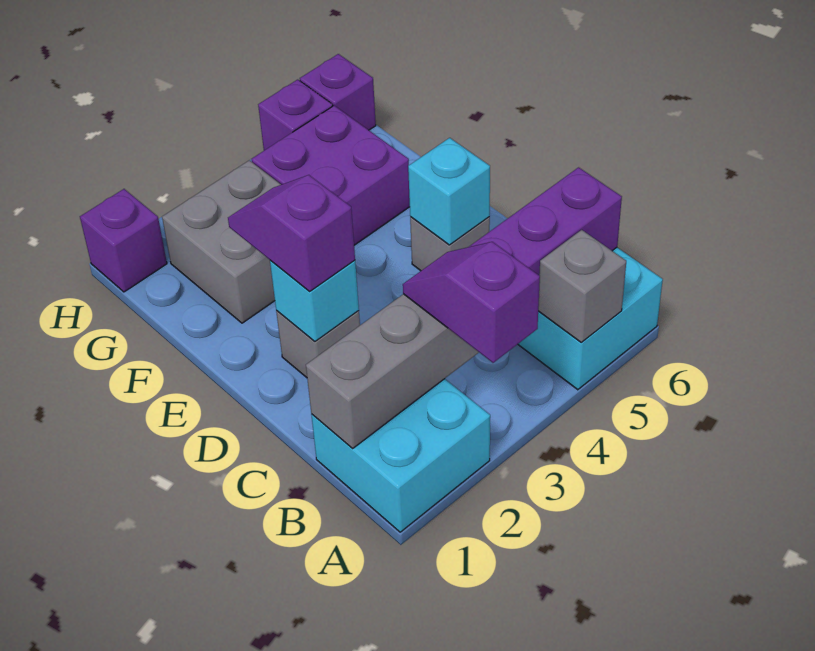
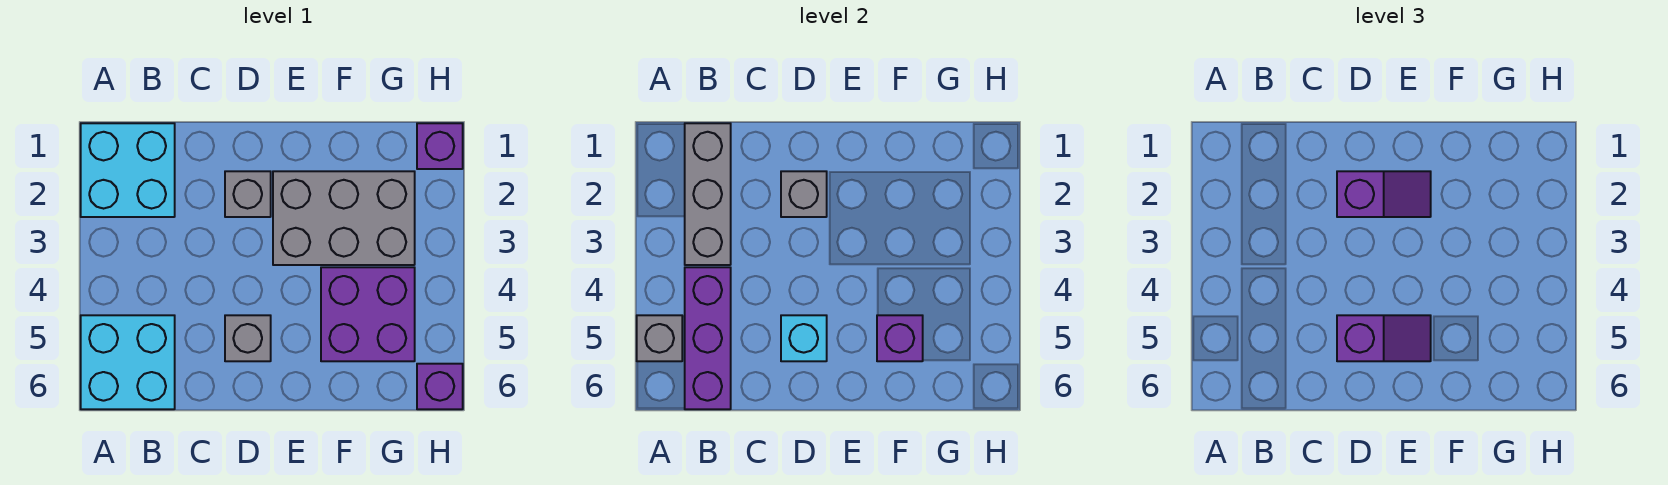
purple slope A3:B3 level 3 top A -> purple slope D5:E5 level 3 top D
cyan brick D2 level 2 -> grey brick D2 level 2
grey brick F2:G3 level 1 -> grey brick E2:G3 level 1
purple brick H5 level 1 -> purple brick F5 level 2

